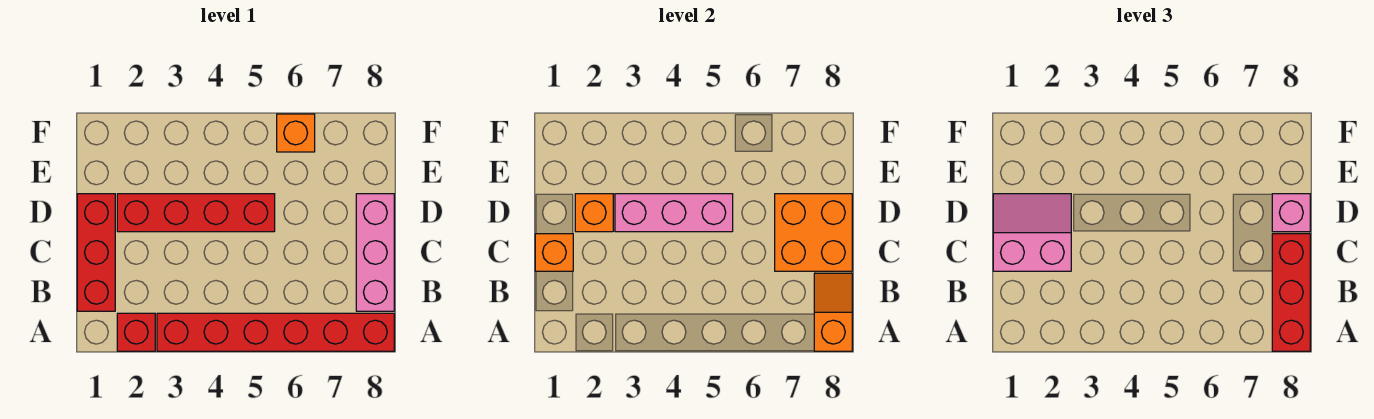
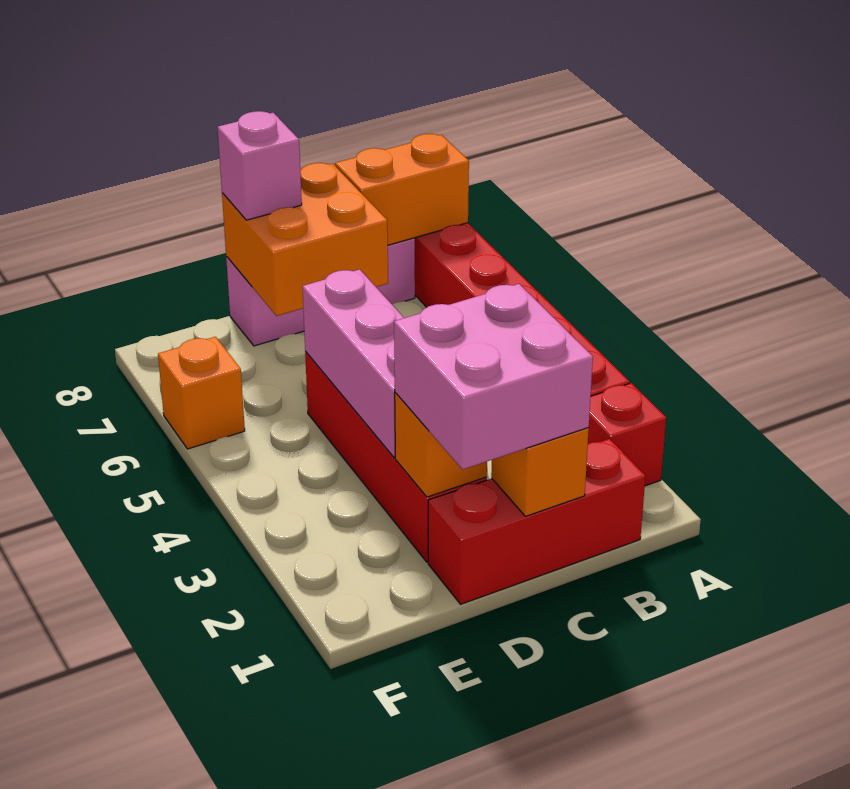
orange slope A8:B8 level 2 top A -> orange brick A8:B8 level 2
red brick A8:C8 level 3 -> none
pink slope C1:D2 level 3 top C -> pink brick C1:D2 level 3

